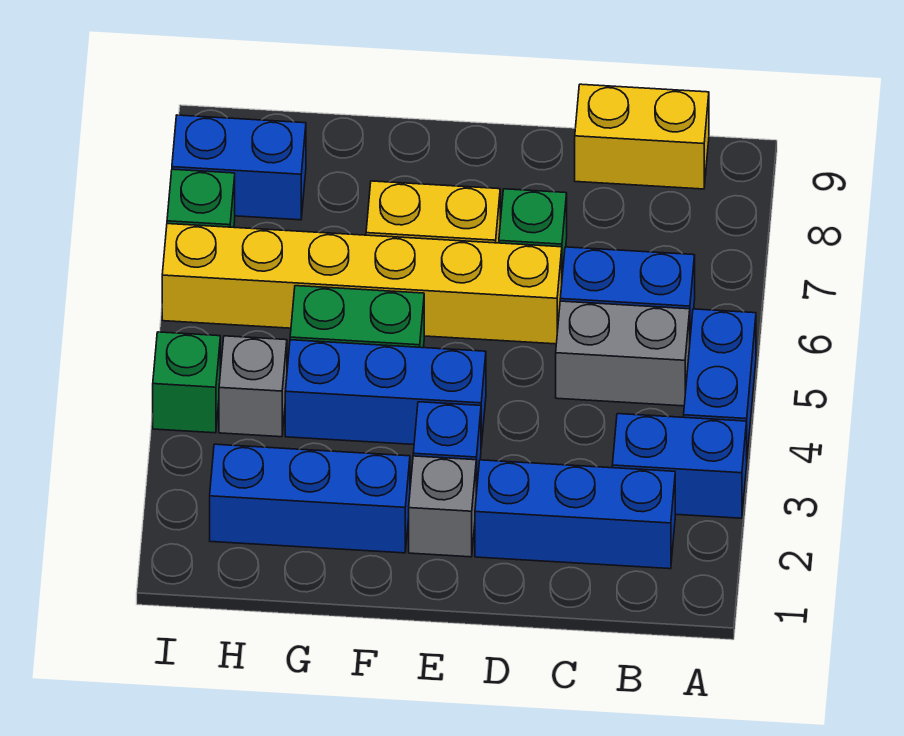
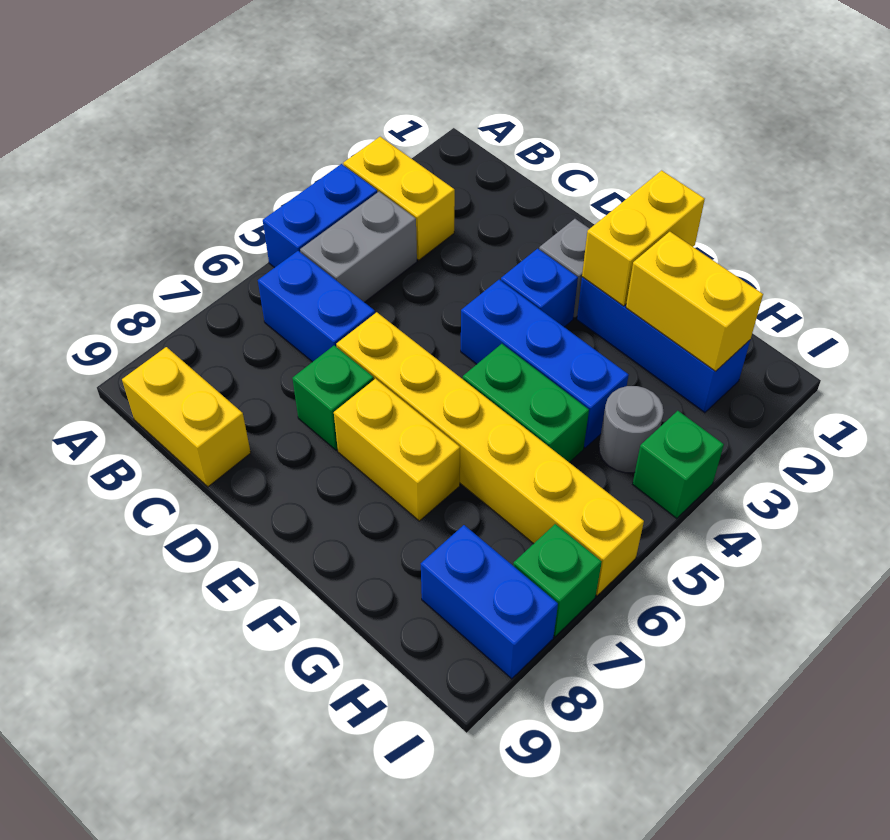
blue brick A3:B3 level 1 -> yellow brick A3:B3 level 1
blue brick B2:D2 level 1 -> none
grey brick B5:C5 level 1 -> grey brick B4:B5 level 1
none -> yellow brick F1:F2 level 2
none -> yellow brick G2:H2 level 2
grey brick H4 level 1 -> grey round brick H4 level 1

